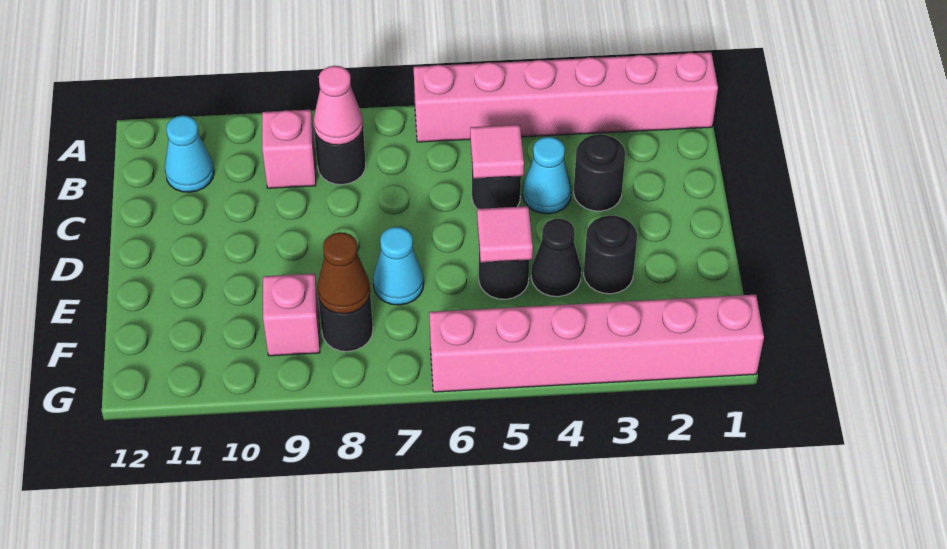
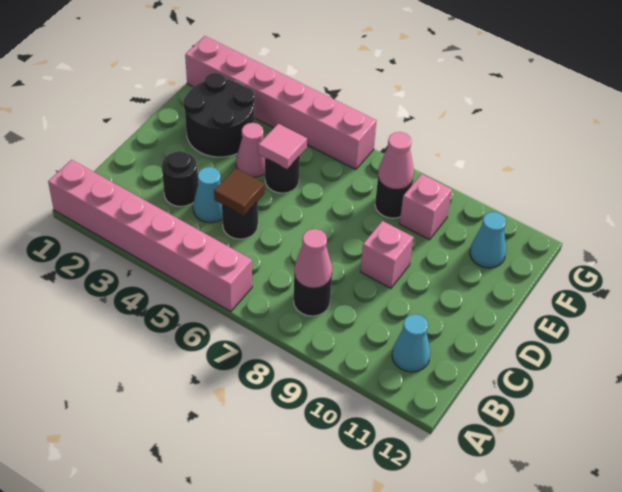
pink brick B9 level 1 -> pink brick D9 level 1
pink tile C5 level 2 -> brown tile C5 level 2
black round brick E3 level 1 -> black round brick E2:F3 level 1
black cone E4 level 1 -> pink cone E4 level 1
cyan cone E7 level 1 -> cyan cone F11 level 1
brown cone F8 level 2 -> pink cone F8 level 2

